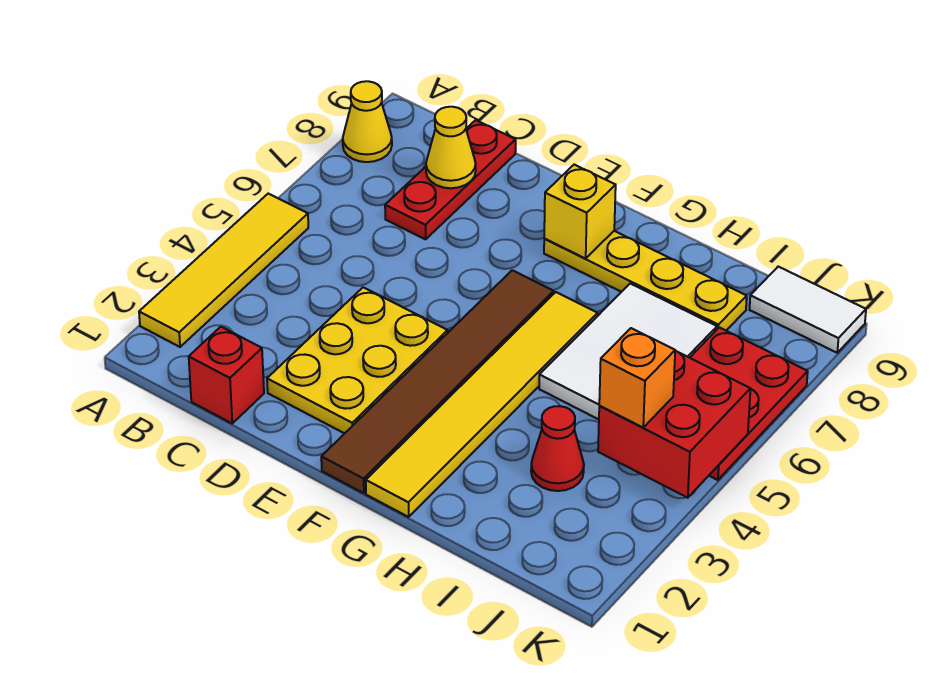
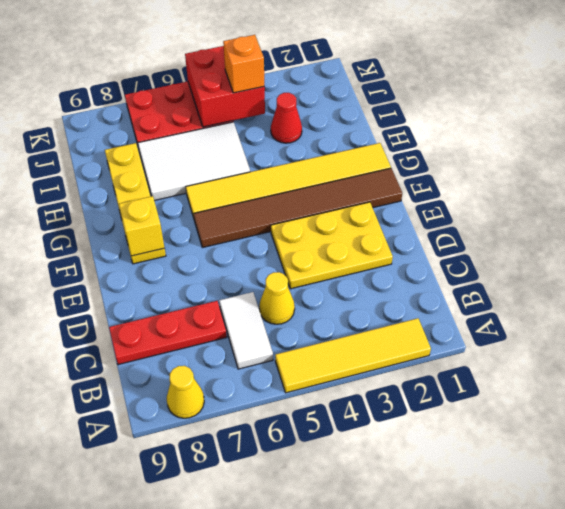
red brick C1 level 1 -> none
yellow cone C8 level 2 -> yellow cone C5 level 1
white tile J9:K9 level 1 -> white tile B6:C6 level 1

